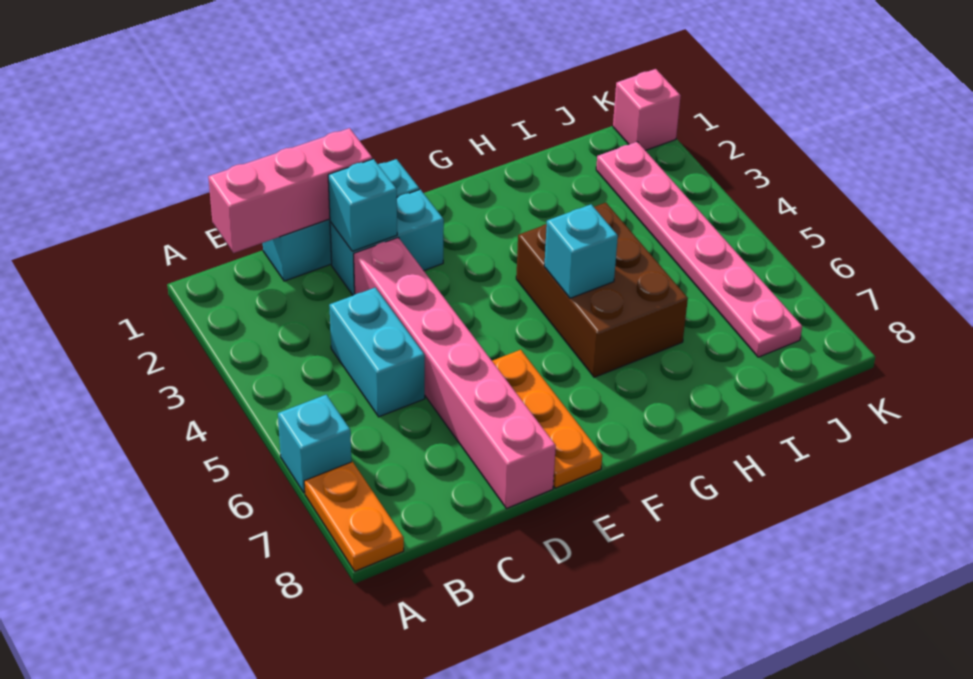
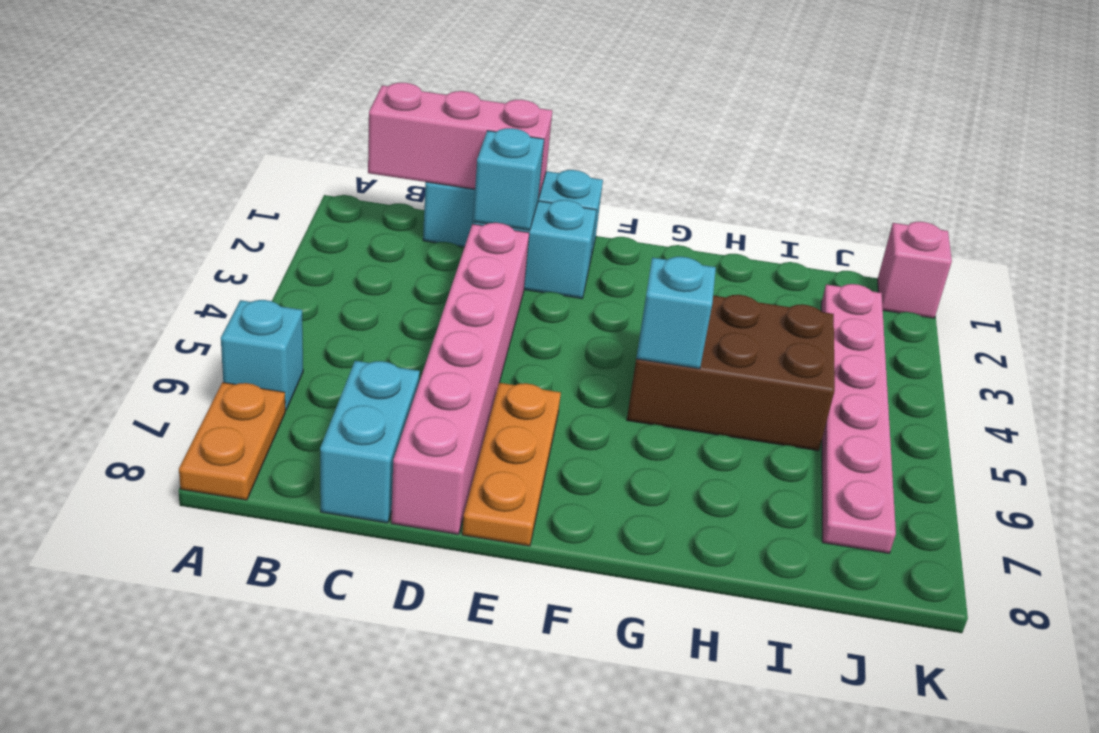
cyan brick C4:C5 level 1 -> cyan brick C7:C8 level 1
brown brick G4:H6 level 1 -> brown brick G4:I5 level 1

